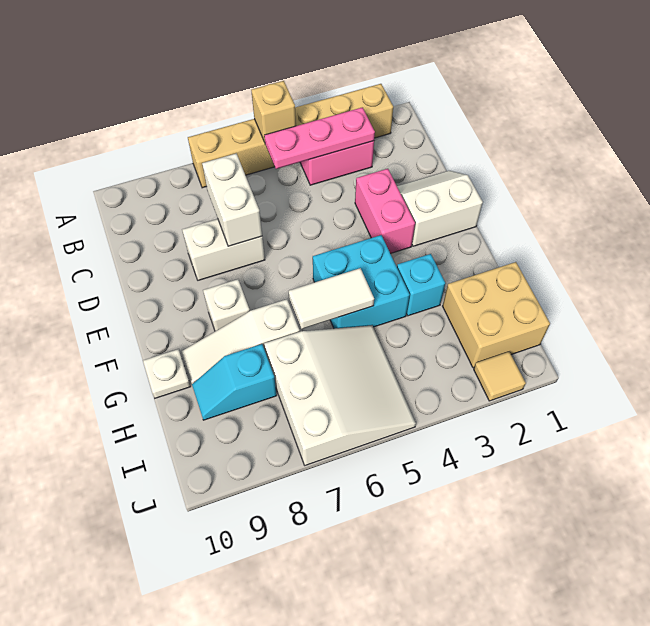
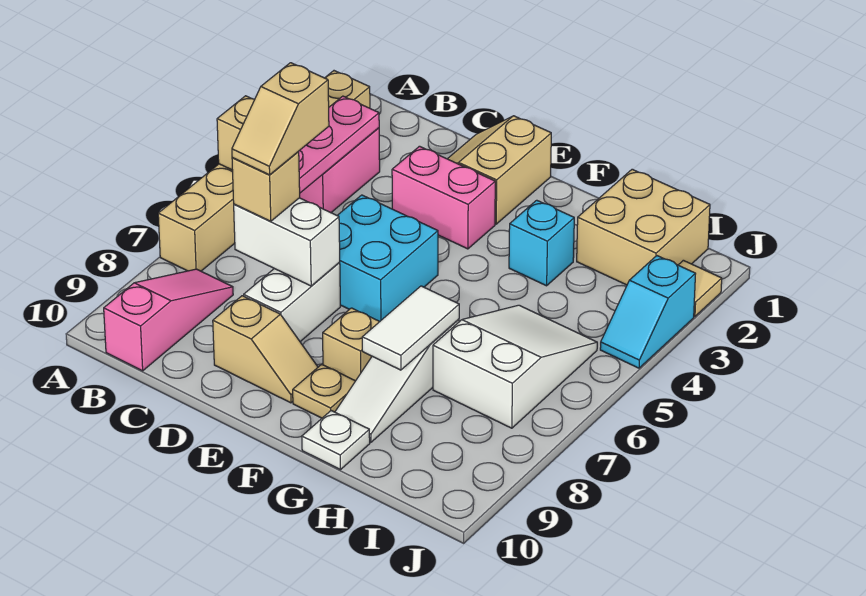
none -> pink slope B8:B10 level 1 top 10
none -> tan slope C6:C7 level 4 top 6
none -> tan brick C7 level 3
white slope D1:E2 level 1 top E -> tan slope D1:E2 level 1 top E
none -> tan slope D9:E9 level 1 top D
cyan brick F4:G5 level 1 -> cyan brick D5:E6 level 1
white brick F8 level 1 -> tan brick F8 level 1
none -> tan plate F9 level 1
white tile G5:G6 level 2 -> white tile G7:G8 level 2
white slope H5:J7 level 1 top 7 -> white slope H5:I7 level 1 top 7
cyan slope H8:H9 level 1 top 8 -> cyan slope J3:J4 level 1 top 3

